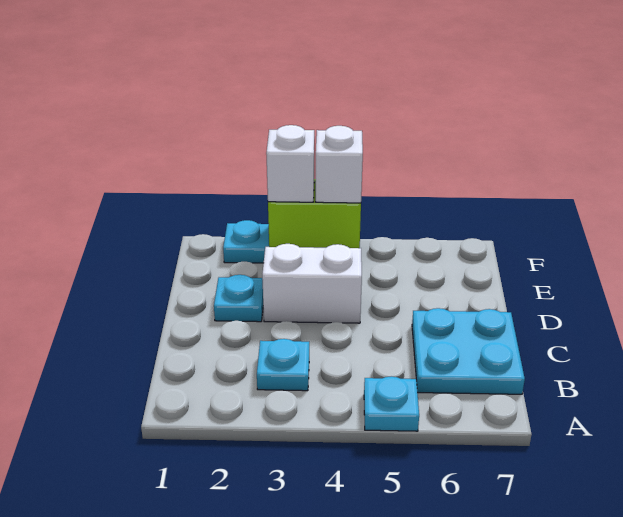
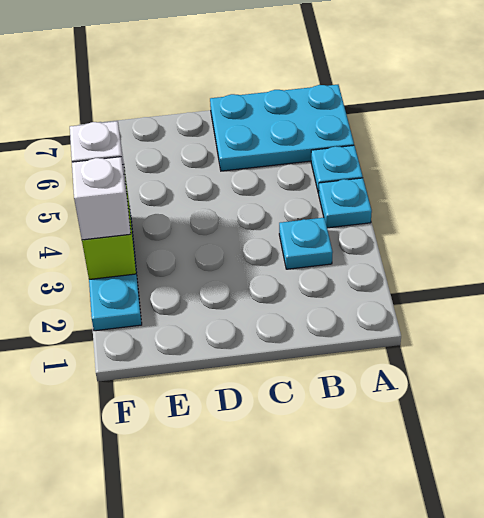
cyan plate B6:C7 level 1 -> cyan plate A6:C7 level 1
cyan plate D2 level 1 -> cyan plate A4 level 1
white brick D3:D4 level 1 -> none

